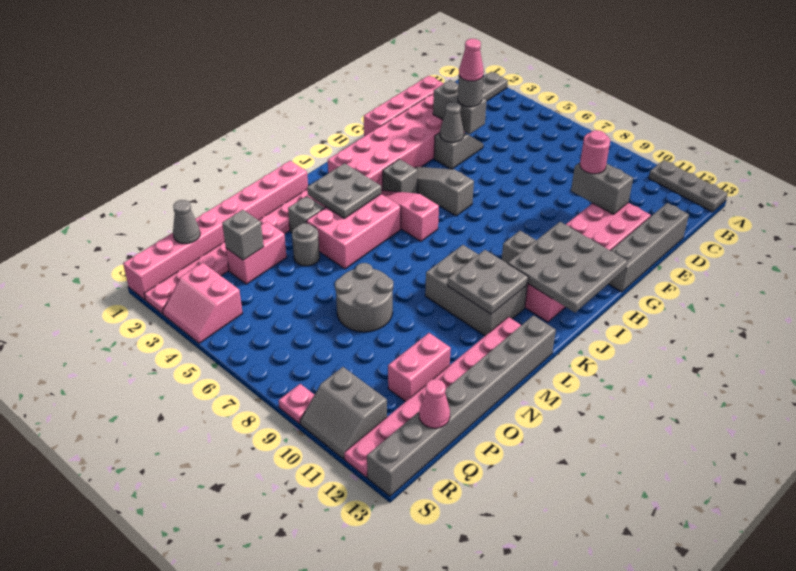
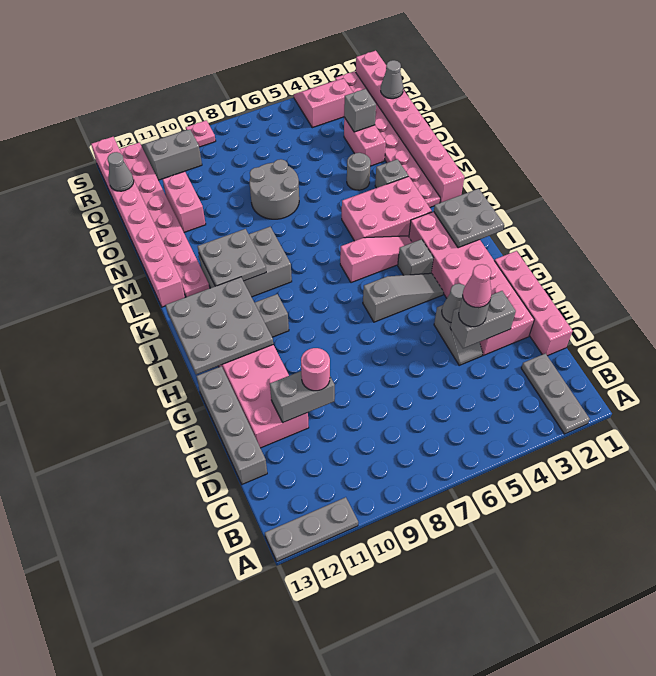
grey plate K3:L4 level 2 -> grey plate I1:J2 level 2
pink brick K4:M5 level 1 -> pink brick K3:L5 level 1
grey brick L13:S13 level 1 -> pink brick L13:S13 level 1
pink cone Q13 level 2 -> grey cone Q13 level 2

